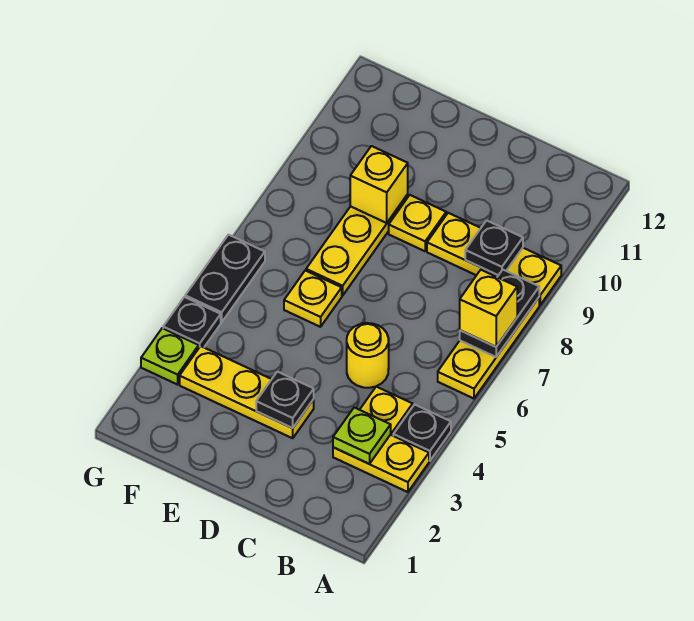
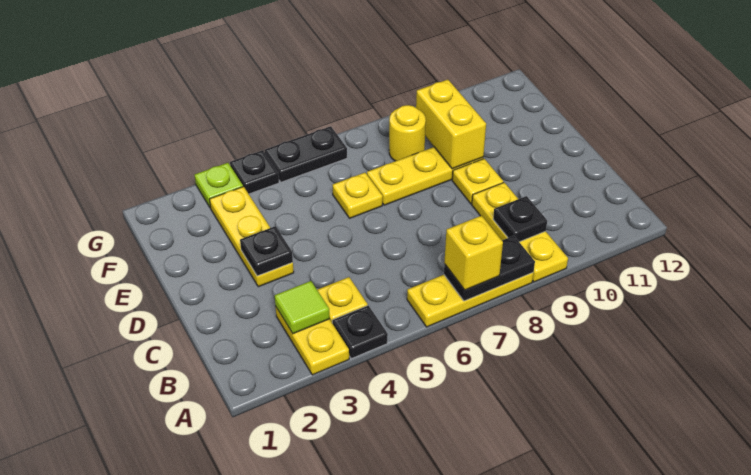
lime plate B3 level 2 -> lime tile B3 level 2
yellow round brick C5 level 1 -> yellow round brick F8 level 1
yellow brick E9 level 2 -> yellow brick E9:F9 level 2

